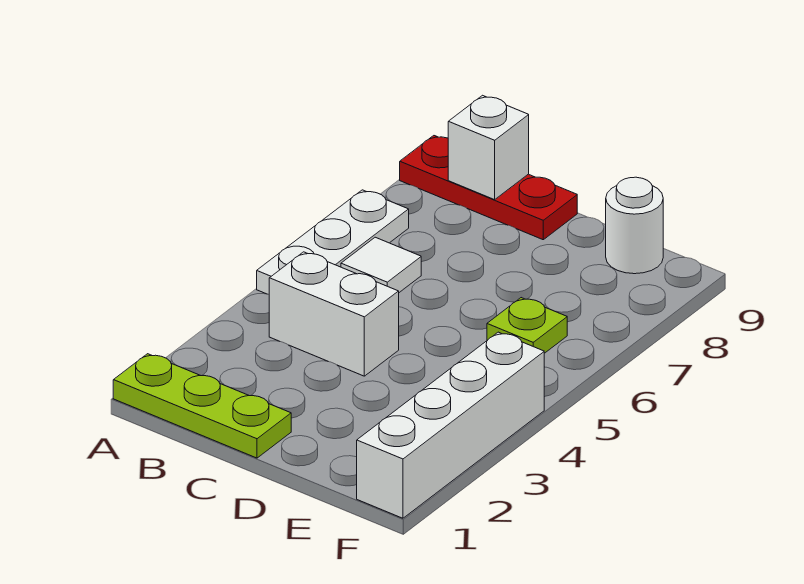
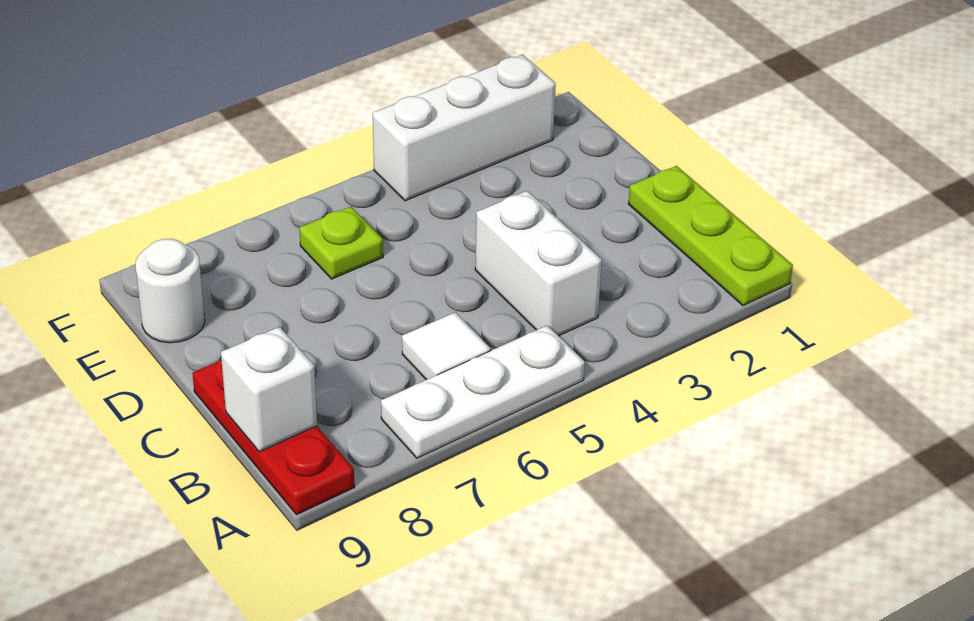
white brick F1:F4 level 1 -> white brick F2:F4 level 1

